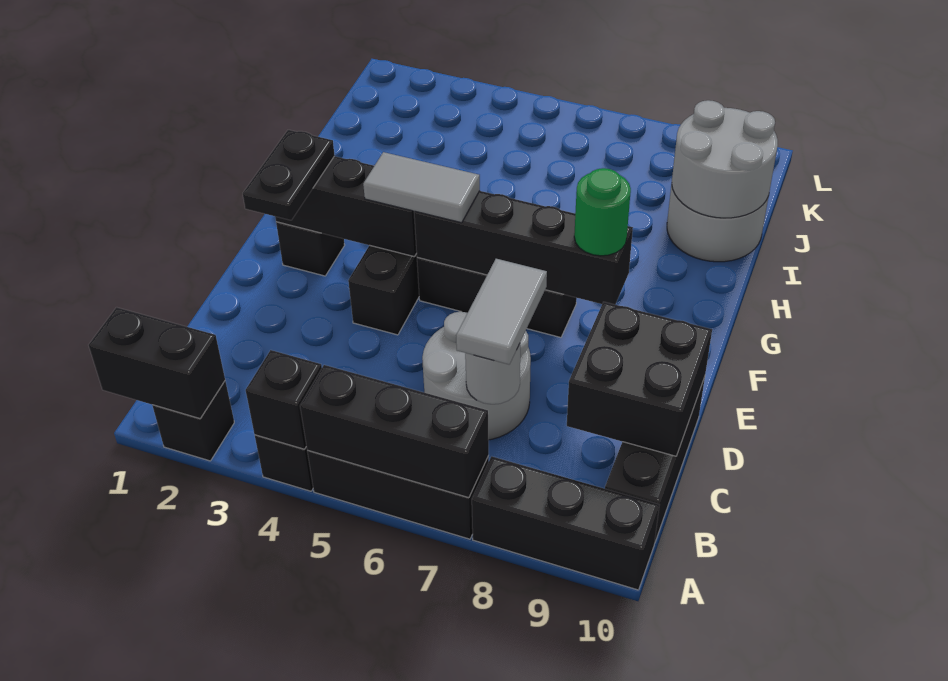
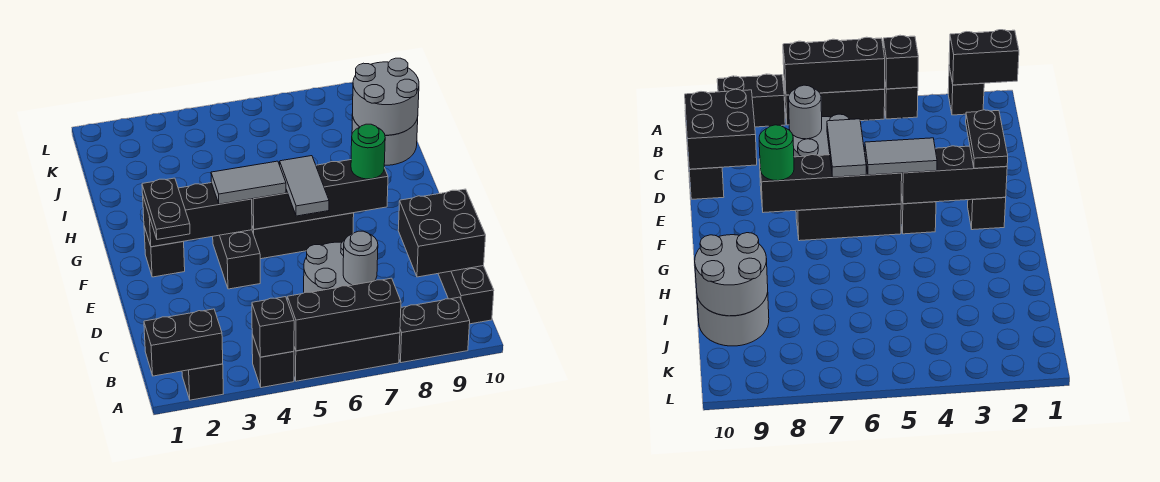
black brick A8:A10 level 1 -> black brick A8:A9 level 1
grey tile C7:D7 level 3 -> grey tile E6:F6 level 3

